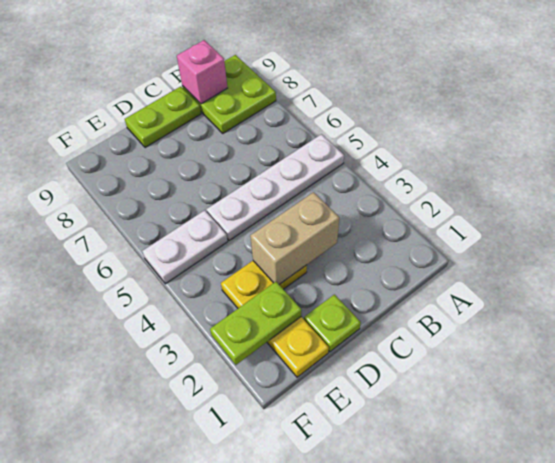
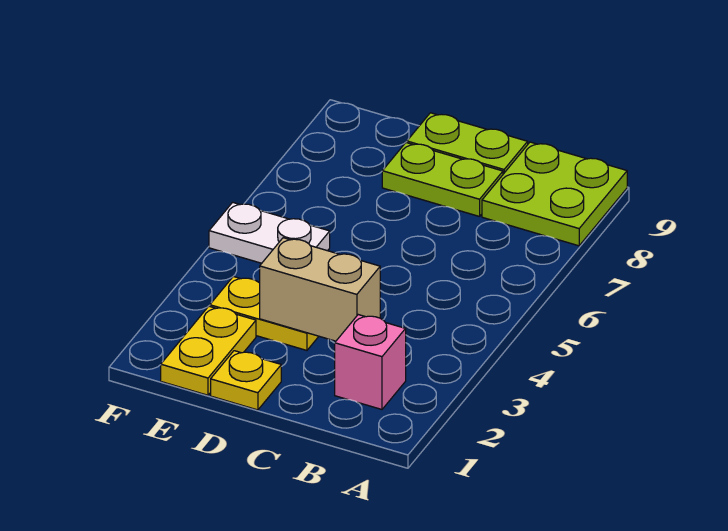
white plate A5:D5 level 1 -> none
pink brick B9 level 2 -> pink brick B2 level 1
lime plate D1 level 1 -> yellow plate D1 level 1
lime plate E2:F2 level 2 -> lime plate C8:D8 level 1

